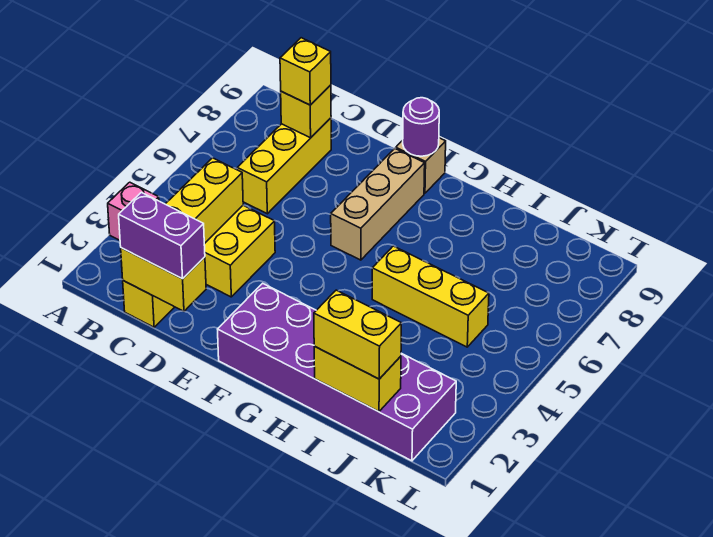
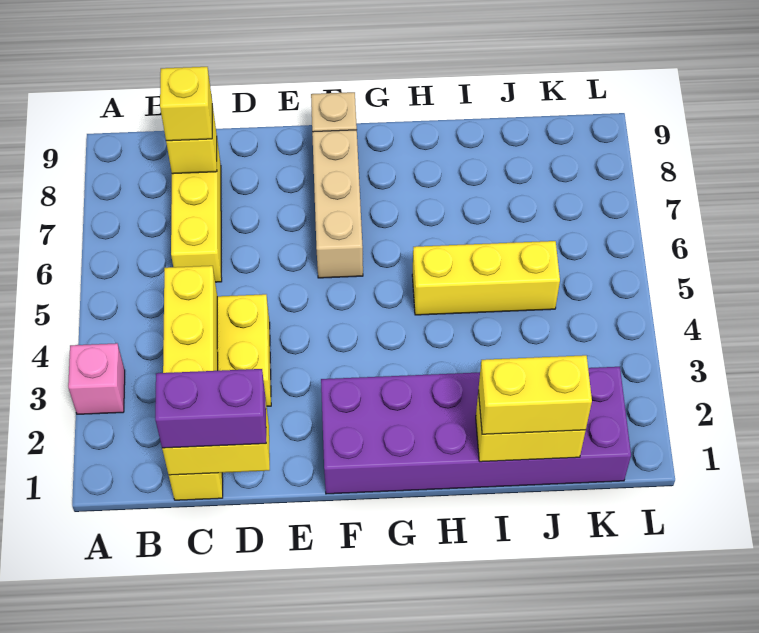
purple round brick F9 level 2 -> none

